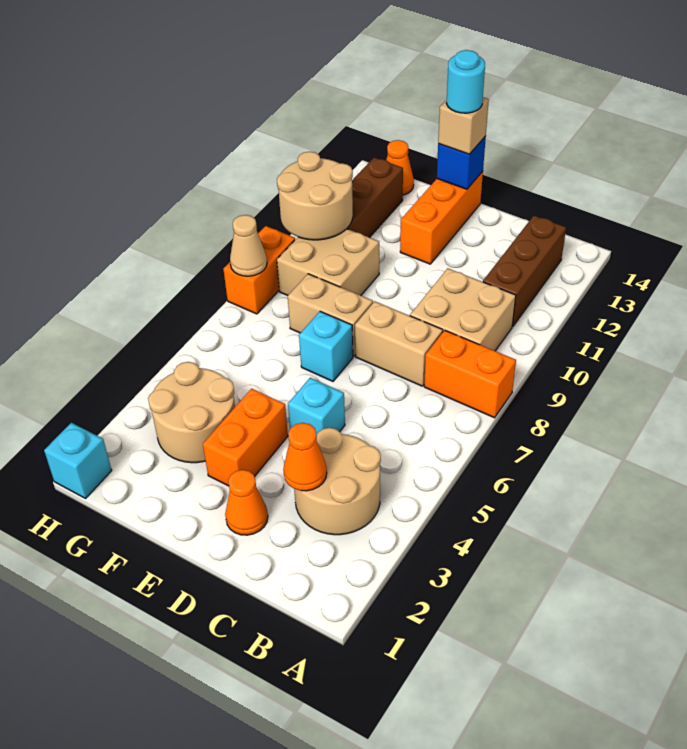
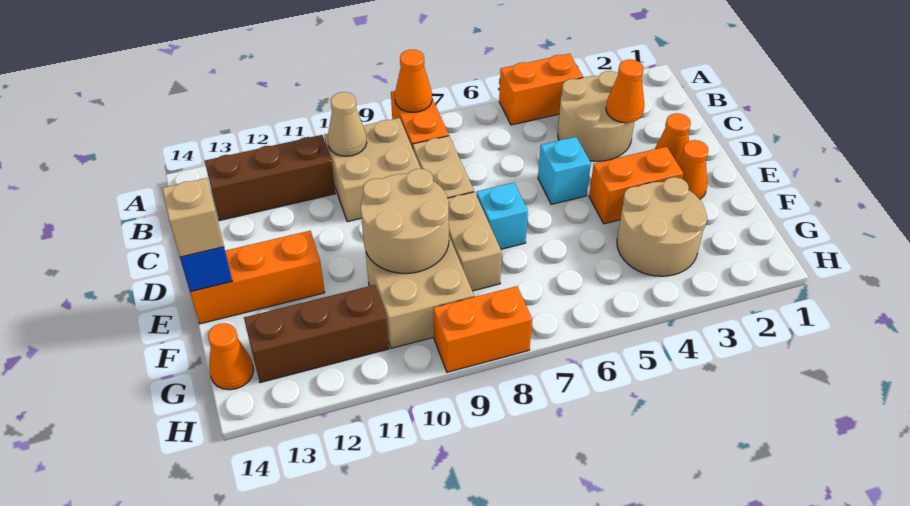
none -> orange brick A4:A5 level 1
none -> orange cone A8 level 2
none -> orange cone E2 level 1
cyan round brick E14 level 4 -> none
tan round brick G10:H11 level 2 -> tan round brick E9:F10 level 2
cyan brick H1 level 1 -> none
tan cone H8 level 2 -> tan cone B10 level 2

